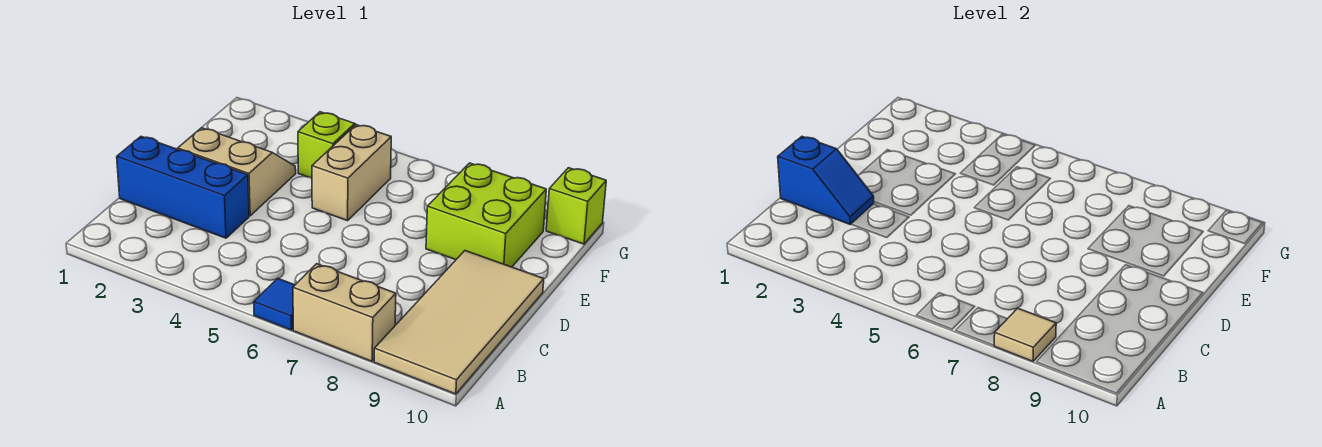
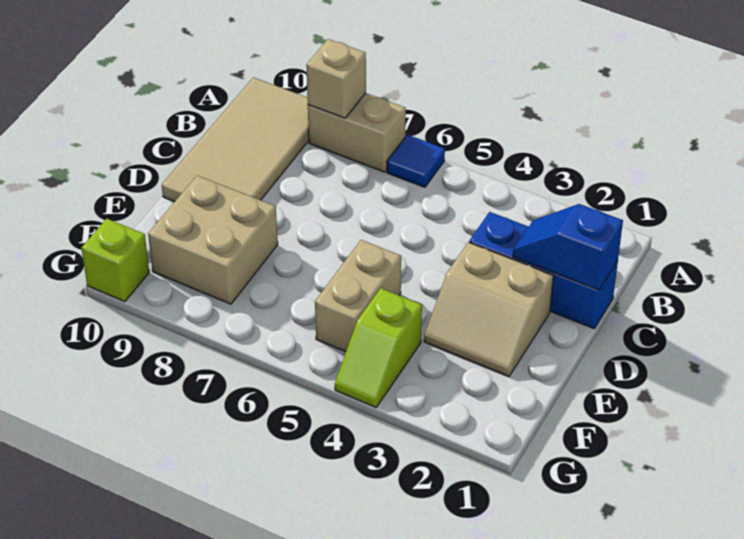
tan tile A8 level 2 -> tan brick A8 level 2
lime brick E8:F9 level 1 -> tan brick E8:F9 level 1

